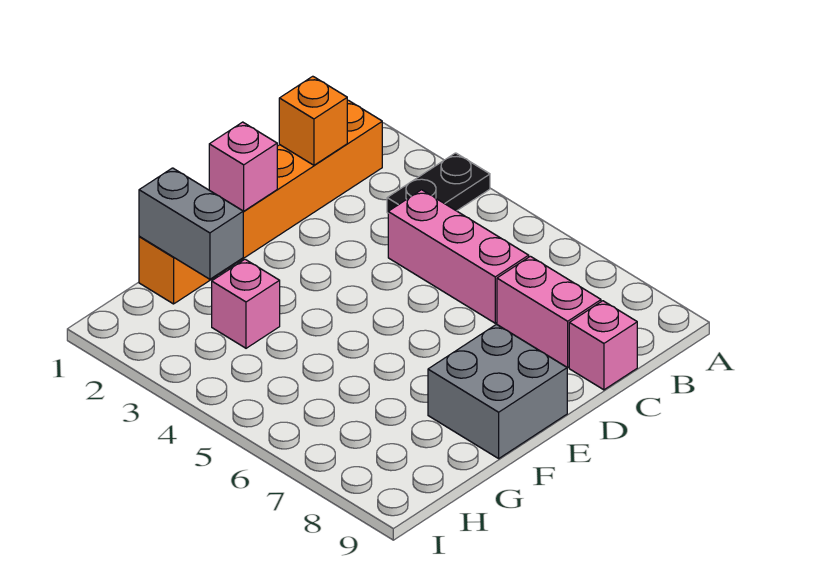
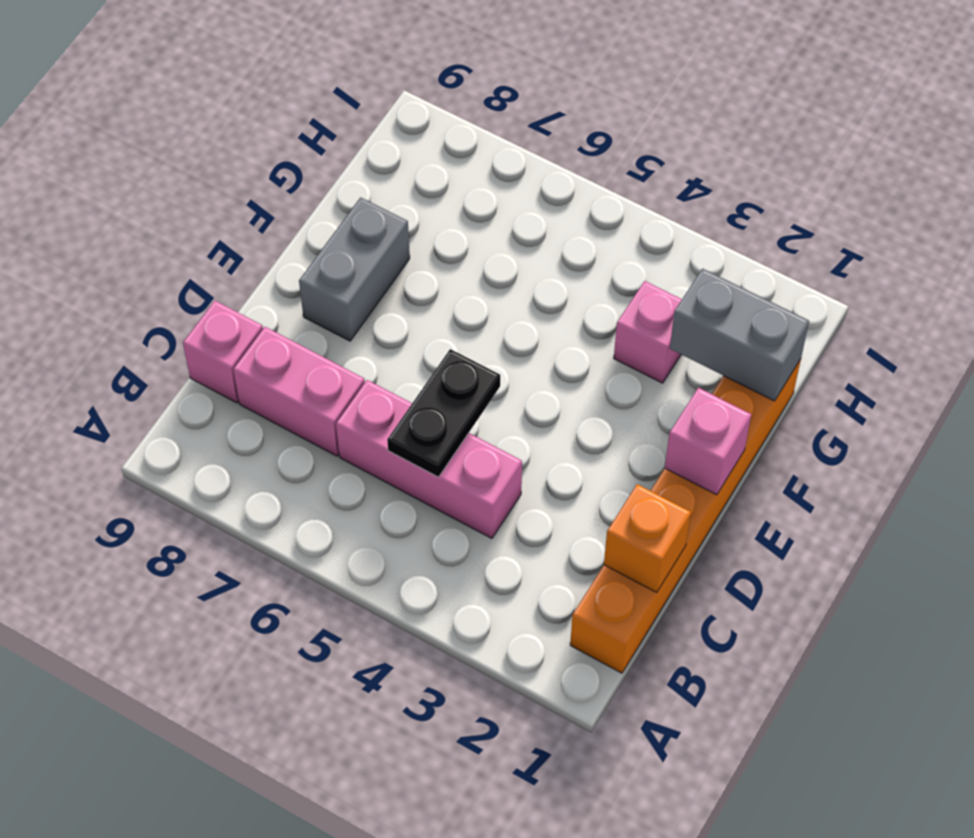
black plate A3:B3 level 1 -> black plate C5:D5 level 2
grey brick E8:F9 level 1 -> grey brick E8:F8 level 1

